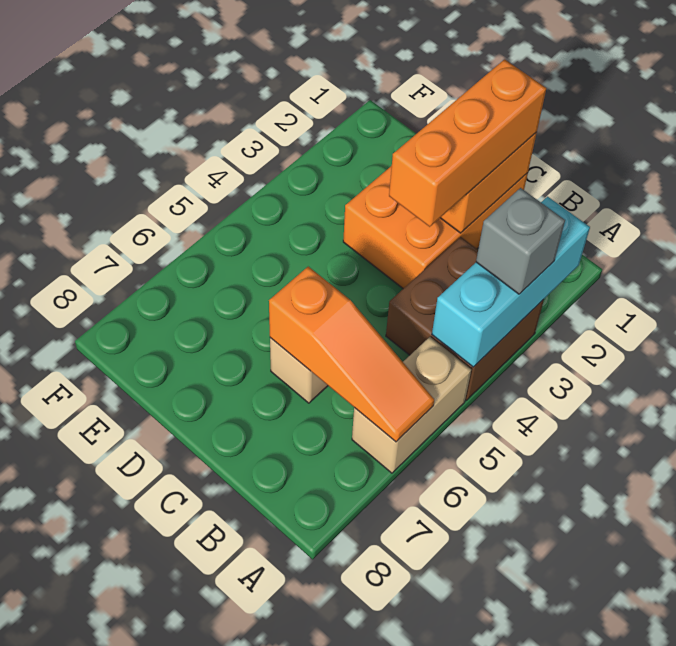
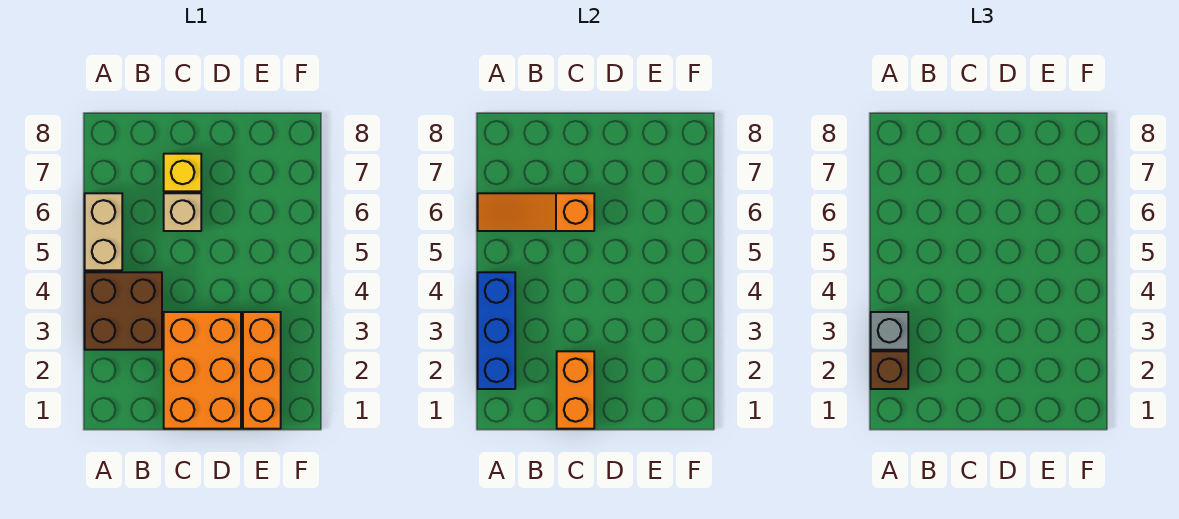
cyan brick A2:A4 level 2 -> blue brick A2:A4 level 2
none -> brown brick A2 level 3
orange brick C1:C3 level 3 -> orange brick E1:E3 level 1
none -> yellow brick C7 level 1

